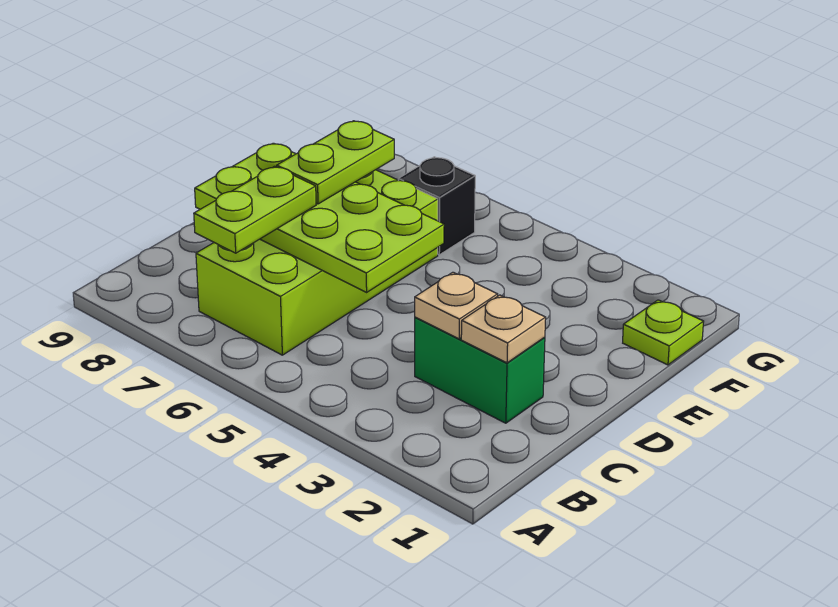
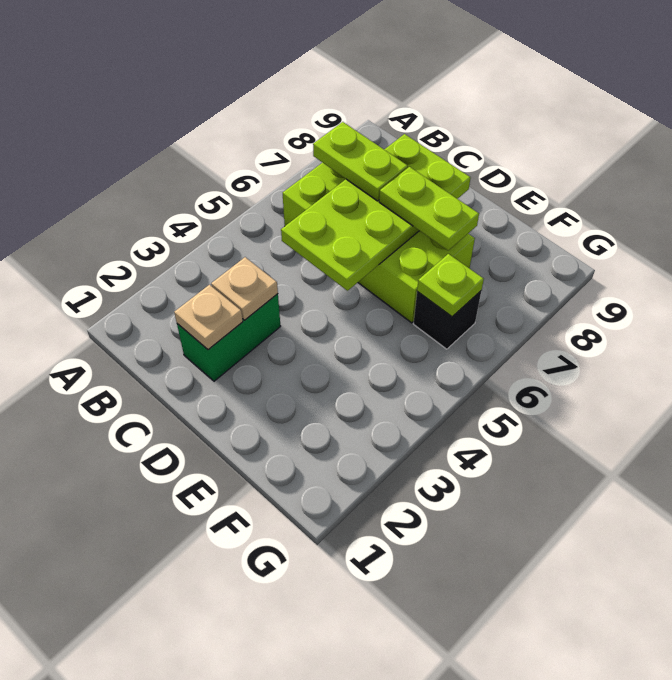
lime plate F1 level 1 -> lime plate F6 level 2

